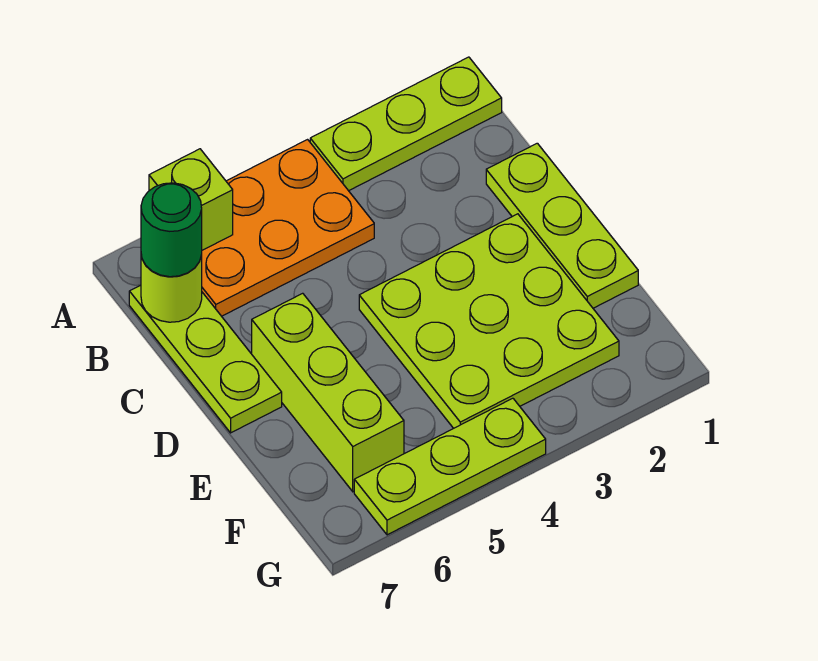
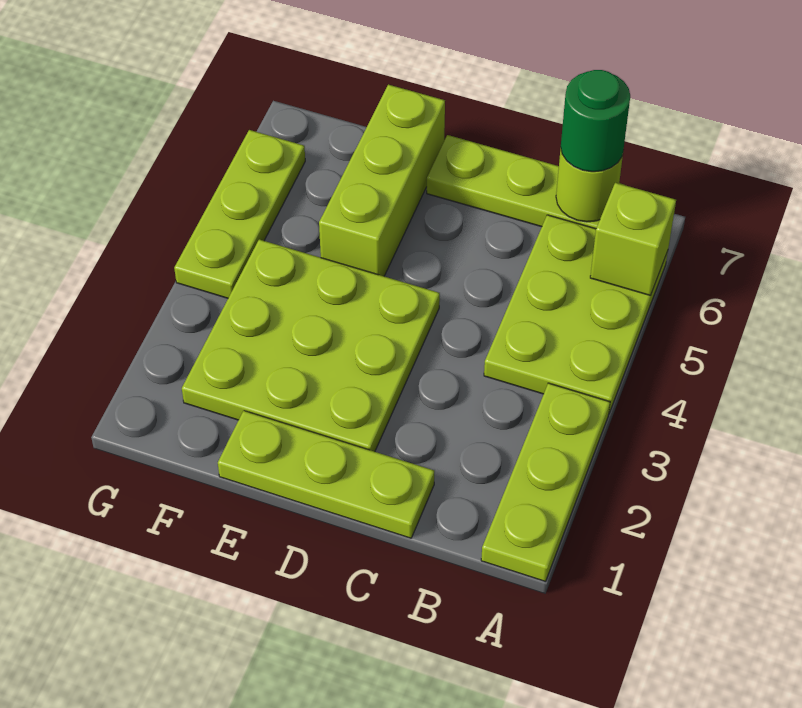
orange plate A4:B6 level 1 -> lime plate A4:B6 level 1
lime brick D6:F6 level 1 -> lime brick E5:E7 level 1

